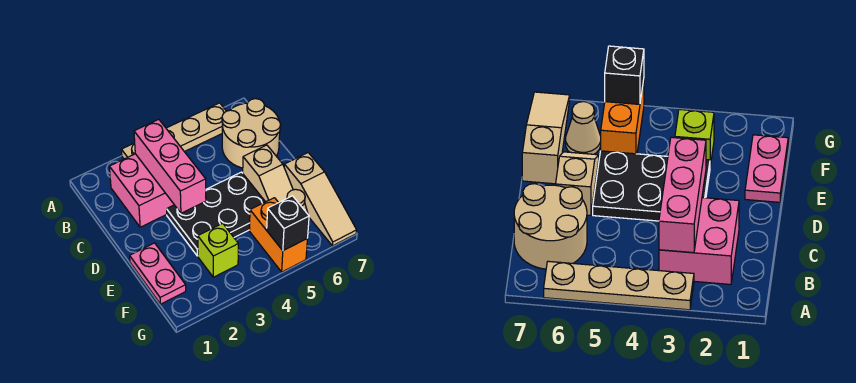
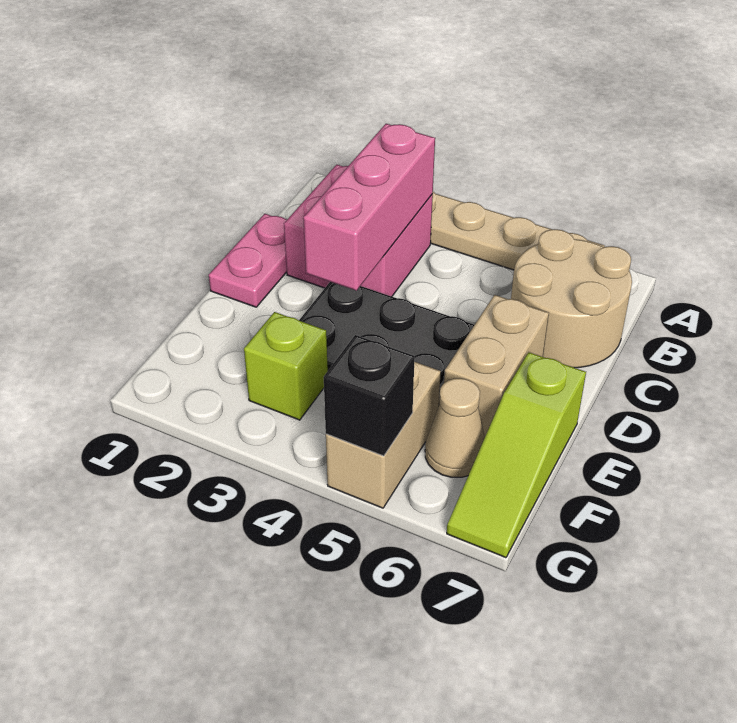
tan slope D6:E6 level 1 top D -> tan brick D6:E6 level 1
pink plate E1:F1 level 1 -> pink plate C1:D1 level 1
tan slope E7:G7 level 1 top E -> lime slope E7:G7 level 1 top E
orange brick F5:G5 level 1 -> tan brick F5:G5 level 1

